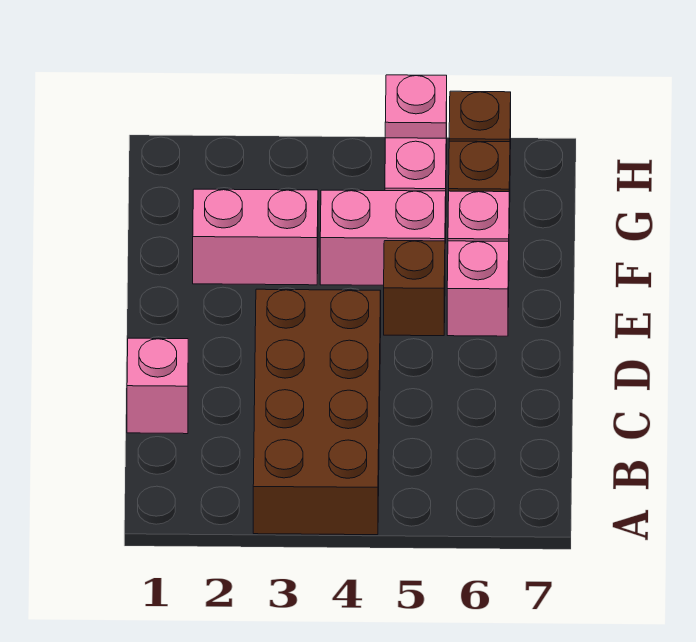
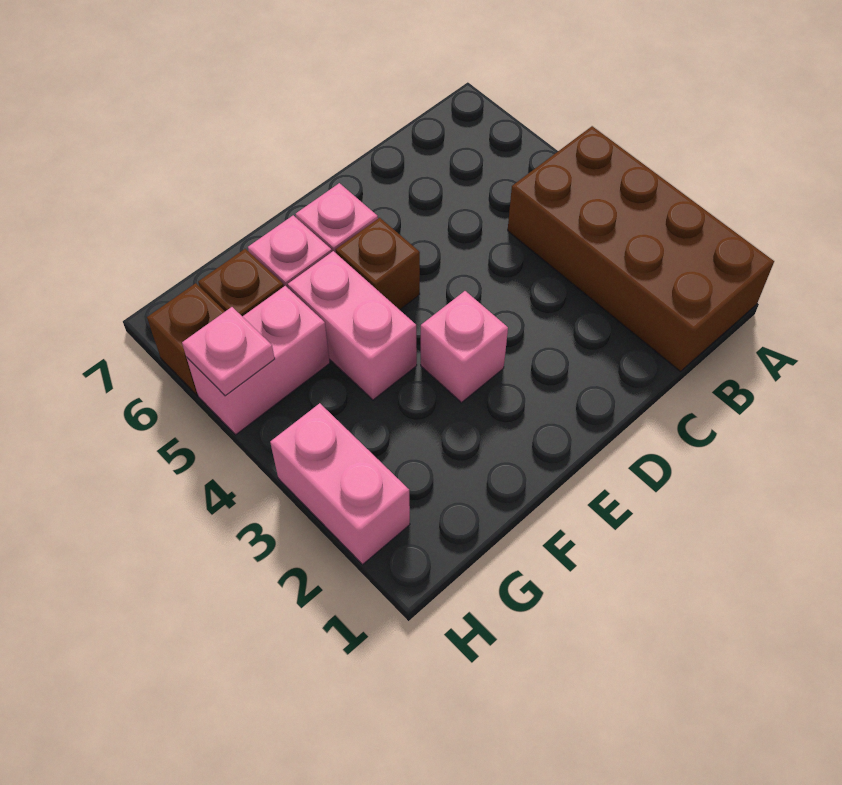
brown brick A3:D4 level 1 -> brown brick A1:B4 level 1
pink brick C1 level 1 -> pink brick E3 level 1
pink brick F2:F3 level 1 -> pink brick H2:H3 level 1

